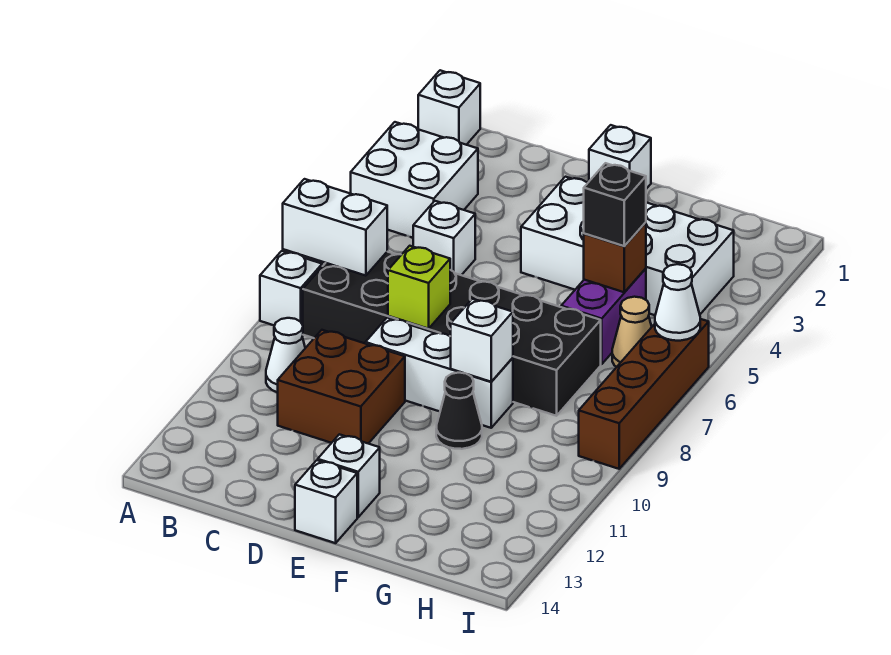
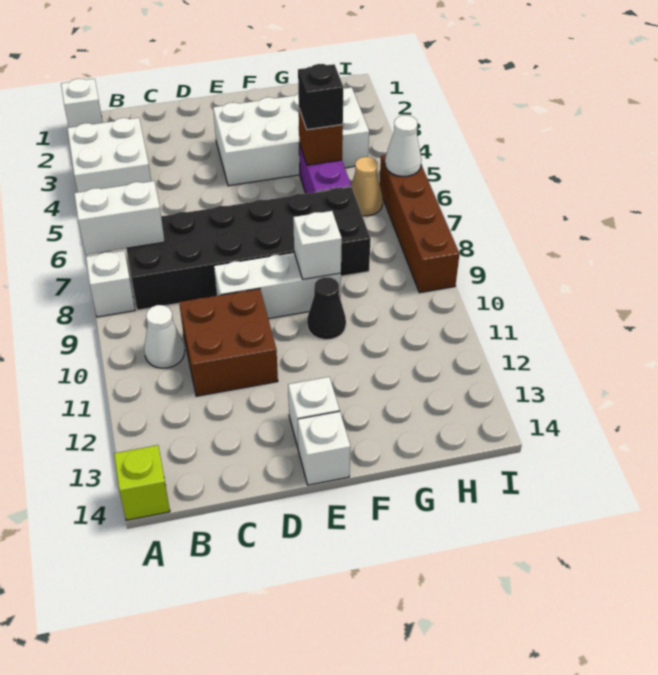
white brick C5 level 1 -> none
lime brick D8 level 2 -> lime brick A14 level 1
white brick E1 level 1 -> none

